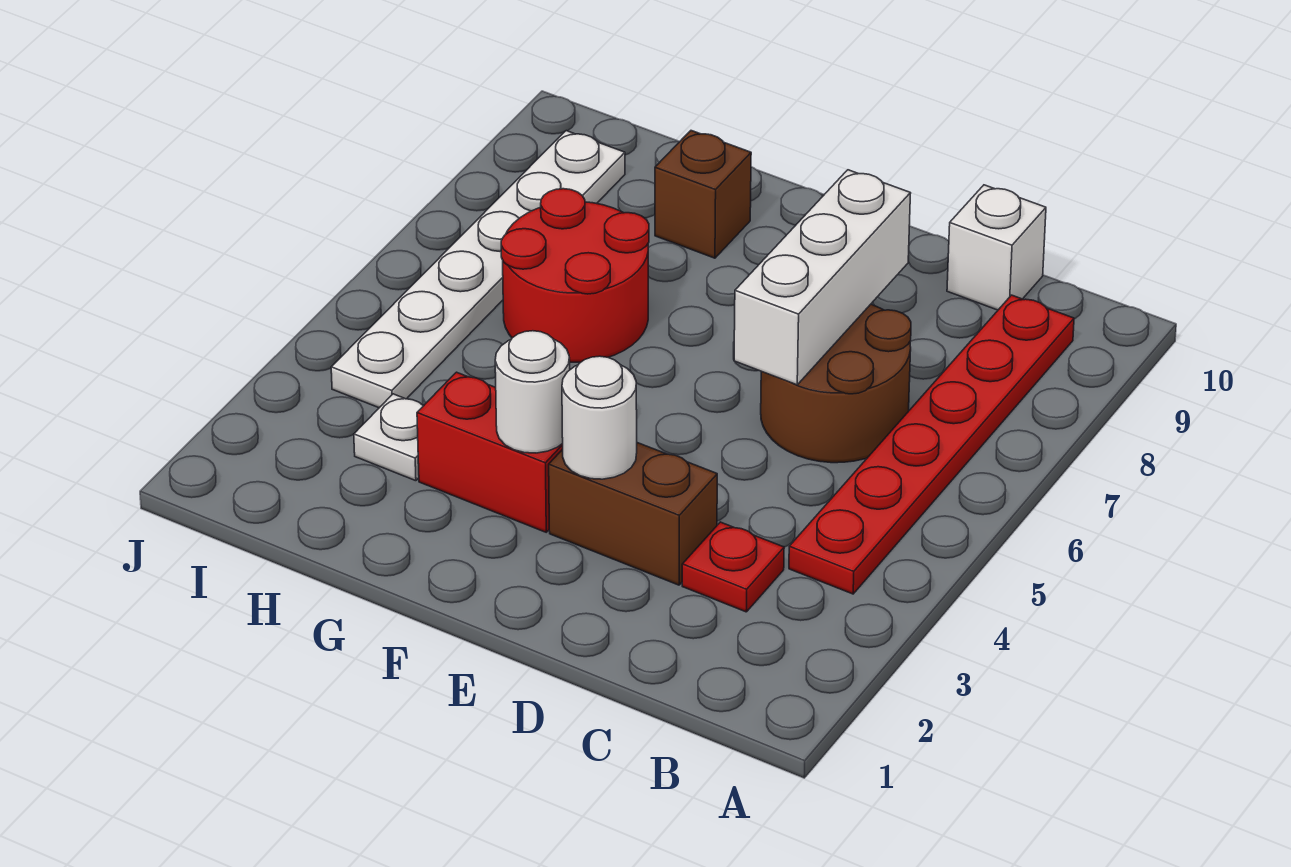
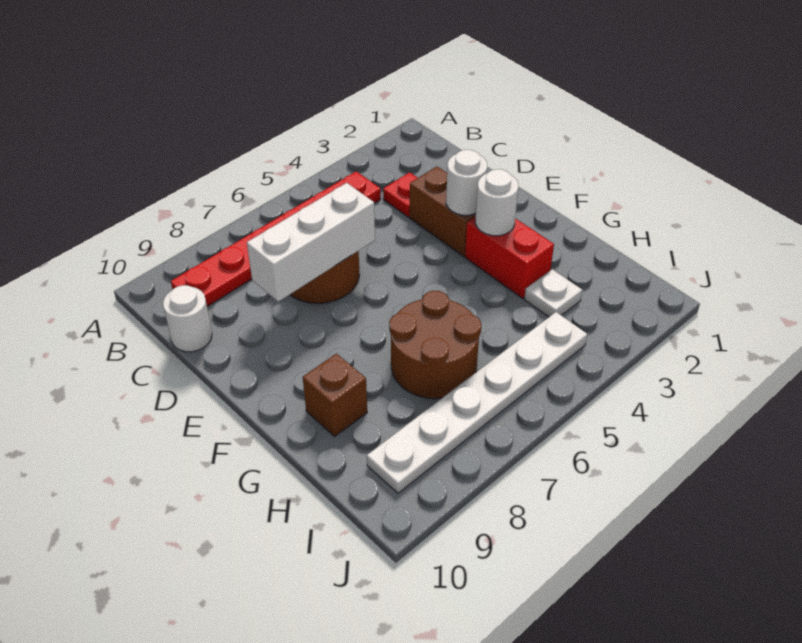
white brick C10 level 1 -> white round brick C10 level 1
red round brick G6:H7 level 1 -> brown round brick G6:H7 level 1

